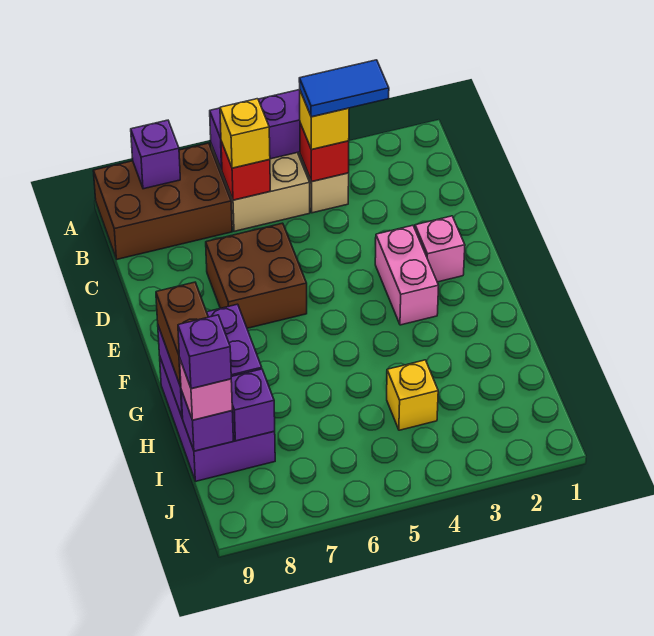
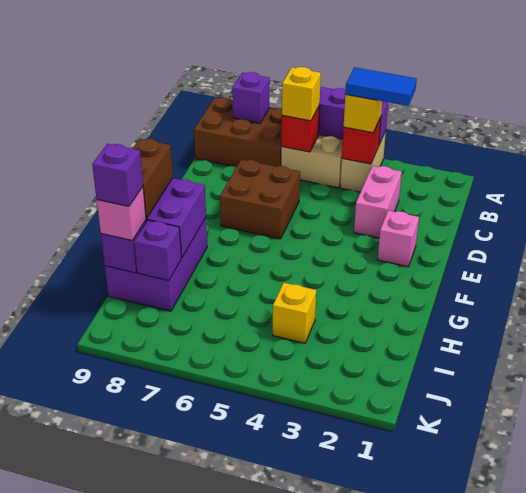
pink brick E3:F3 level 1 -> pink brick C3:D3 level 1

